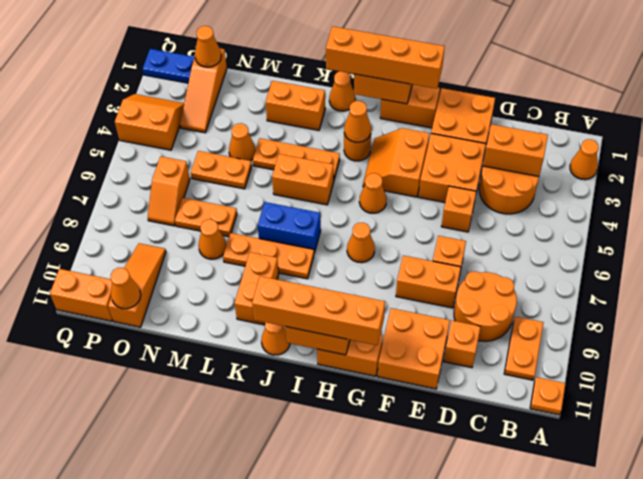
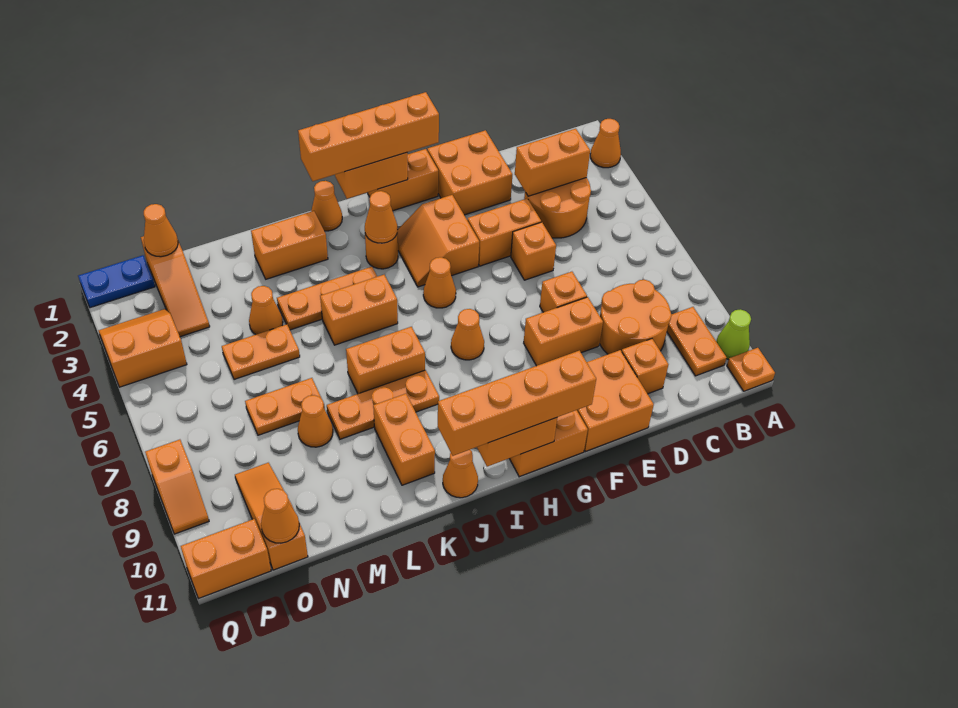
none -> lime cone A10 level 1
orange brick E3:F4 level 1 -> orange brick E4:F4 level 1
blue brick J7:K7 level 1 -> orange brick J7:K7 level 1
orange slope O6:O7 level 1 top 6 -> orange slope Q8:Q9 level 1 top 8

